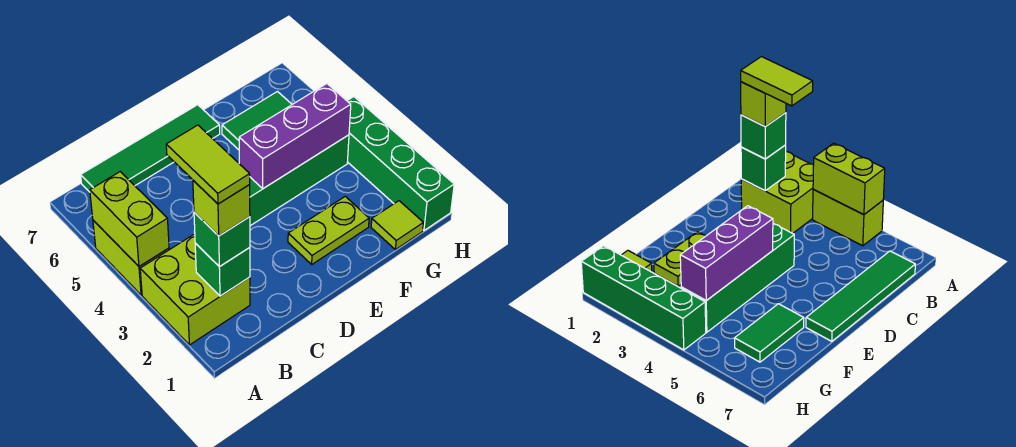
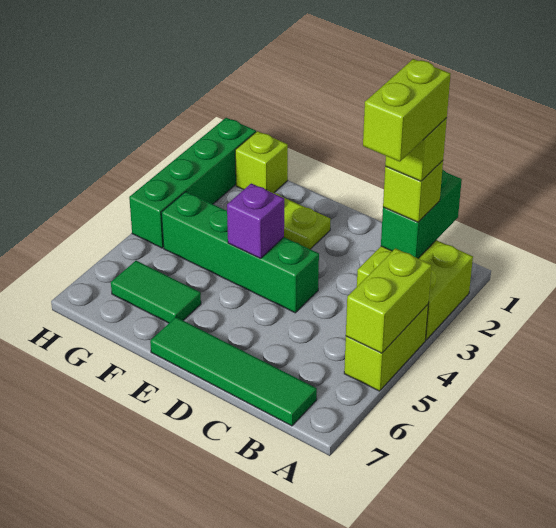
green brick B2 level 2 -> green brick B1:B2 level 2
green brick B2 level 3 -> lime brick B2 level 3
lime tile B2:B3 level 5 -> lime brick B2:B3 level 5
purple brick E4:G4 level 2 -> purple brick E4 level 2
lime tile G1 level 1 -> lime brick G1 level 1

